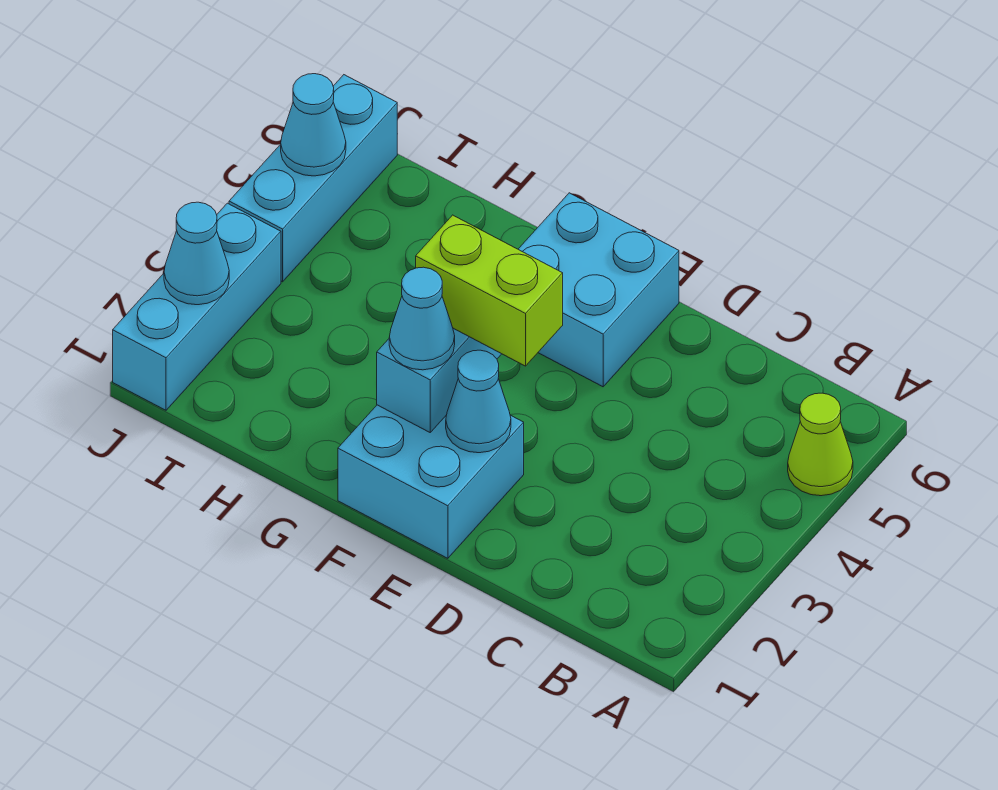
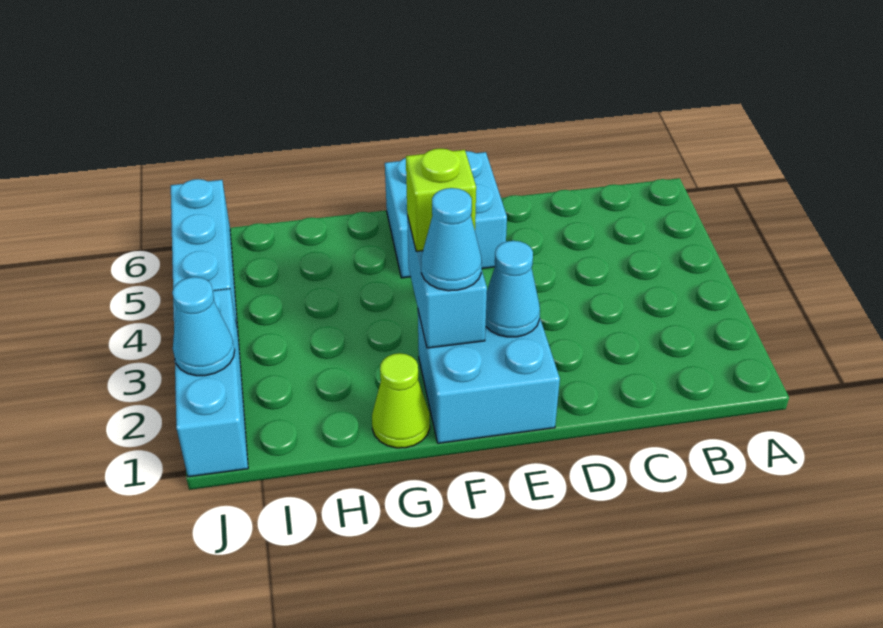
lime cone A5 level 1 -> lime cone G1 level 1
lime brick E3:F3 level 3 -> lime brick F3 level 3
cyan cone J5 level 2 -> none

